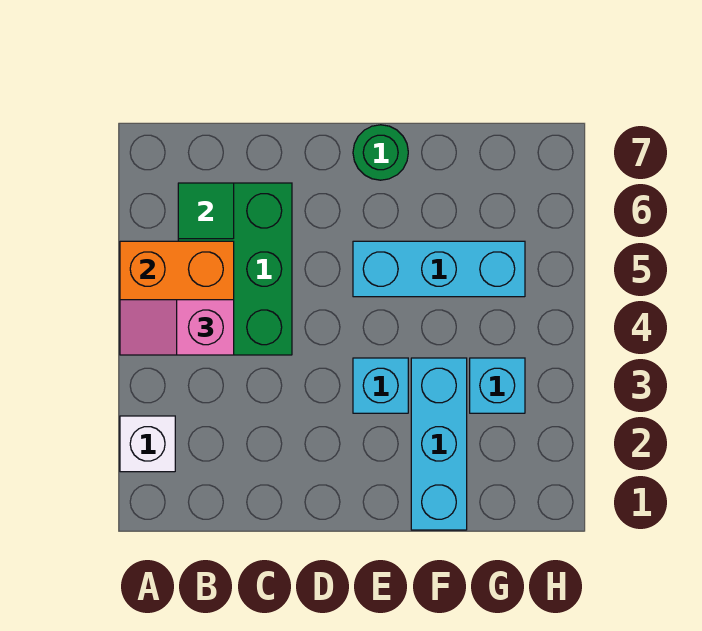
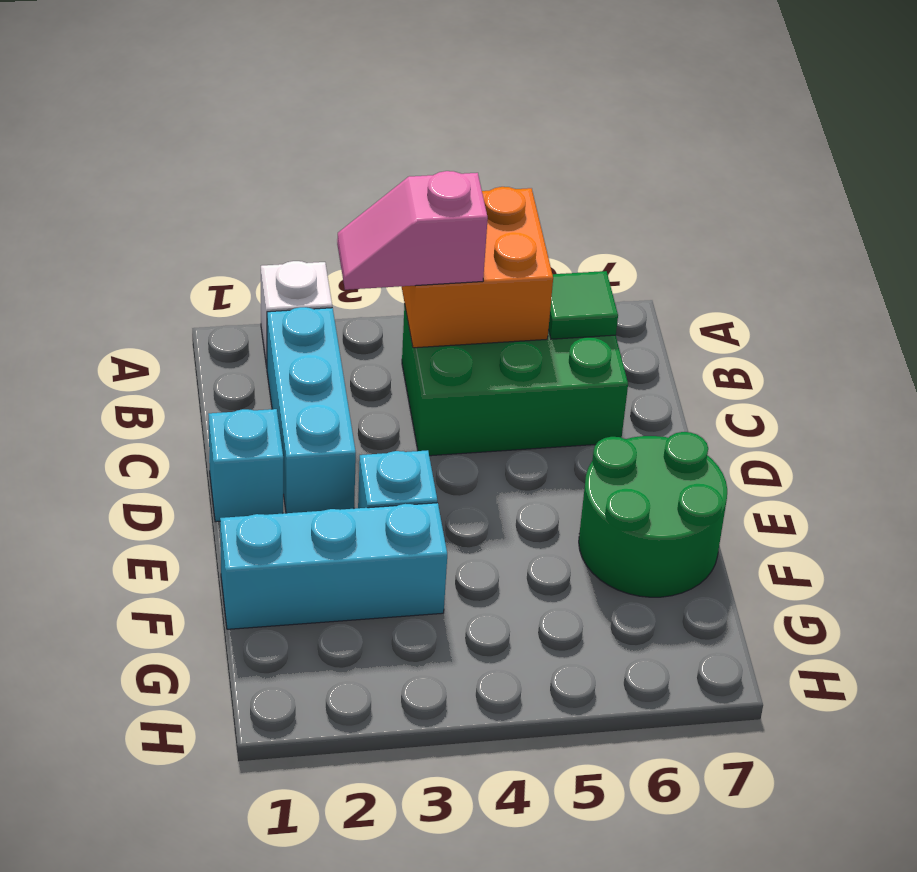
pink slope A4:B4 level 3 top B -> pink slope B3:B4 level 3 top 4
cyan brick E5:G5 level 1 -> cyan brick B2:D2 level 1
green round brick E7 level 1 -> green round brick E6:F7 level 1
cyan brick G3 level 1 -> cyan brick D1 level 1

